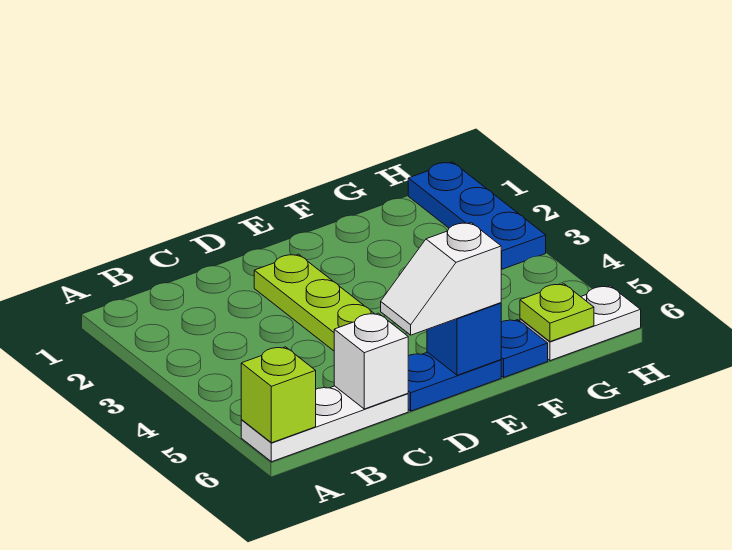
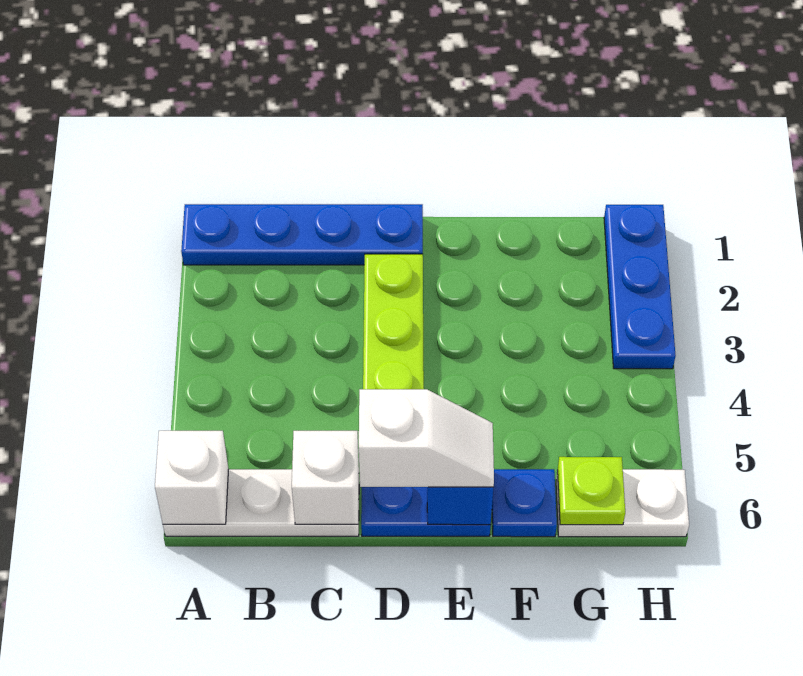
none -> blue plate A1:D1 level 1
lime brick A6 level 2 -> white brick A6 level 2
white slope D6:E6 level 3 top E -> white slope D6:E6 level 3 top D

